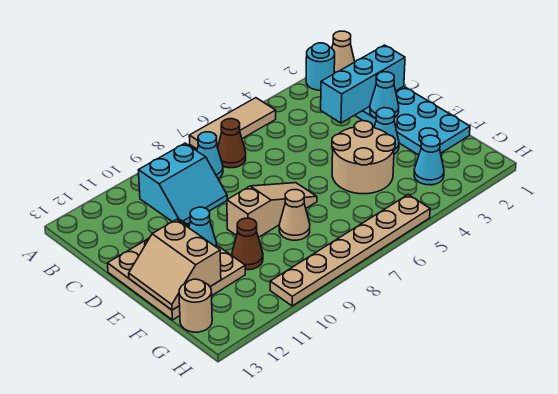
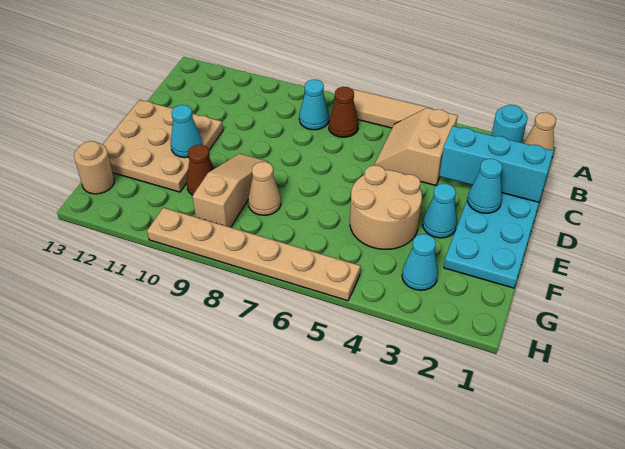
cyan slope B9:C10 level 1 top B -> none
tan slope E7:E9 level 1 top 9 -> tan slope E9:G9 level 1 top G
tan slope E12:F13 level 2 top 12 -> tan slope B4:C5 level 1 top 4

